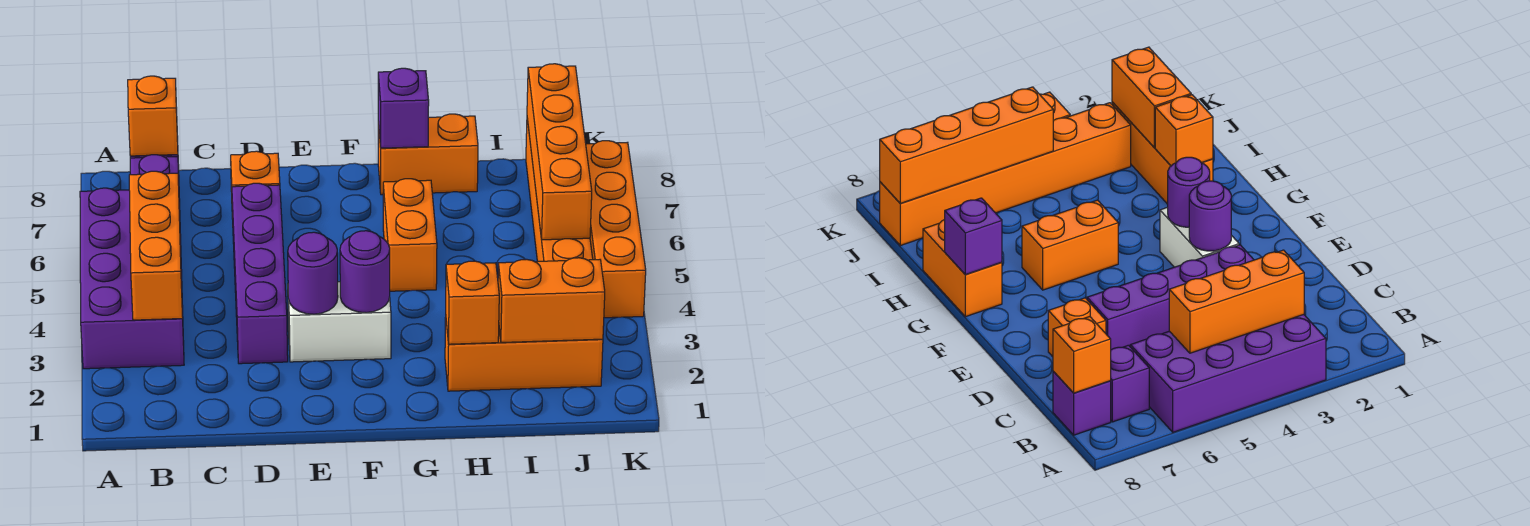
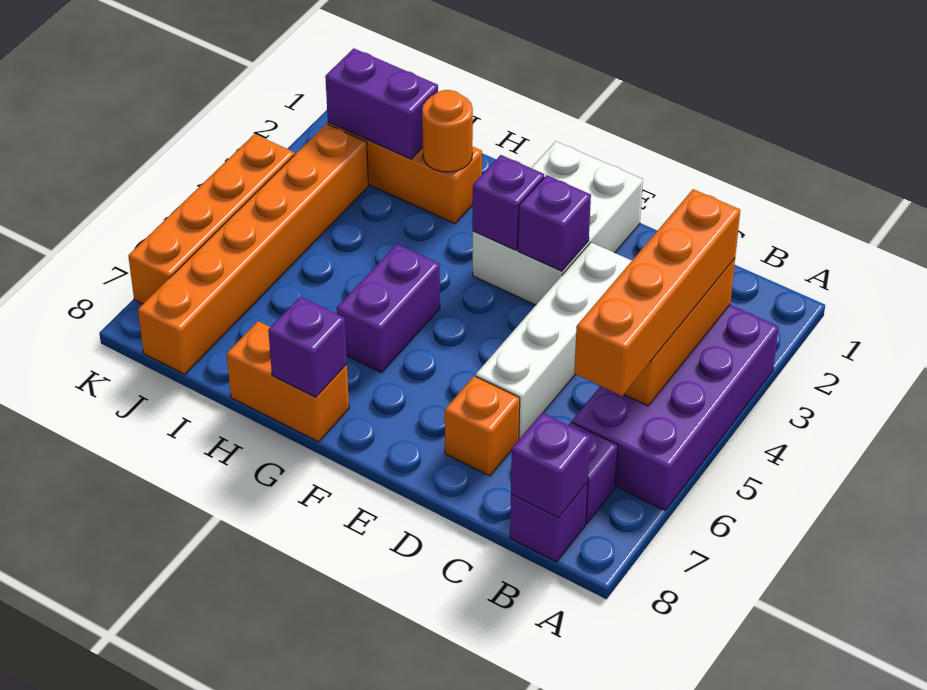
orange brick B8 level 2 -> purple brick B8 level 2
purple brick D3:D6 level 1 -> white brick D3:D6 level 1
white brick E3:F3 level 1 -> white brick E1:F3 level 1
purple round brick E3 level 2 -> purple brick E3 level 2
purple round brick F3 level 2 -> purple brick F3 level 2
orange brick G5:G6 level 1 -> purple brick G5:G6 level 1
orange brick H2 level 2 -> orange round brick H2 level 2
orange brick I2:J2 level 2 -> purple brick I2:J2 level 2
orange brick J5:J8 level 2 -> orange brick B3:B6 level 3

